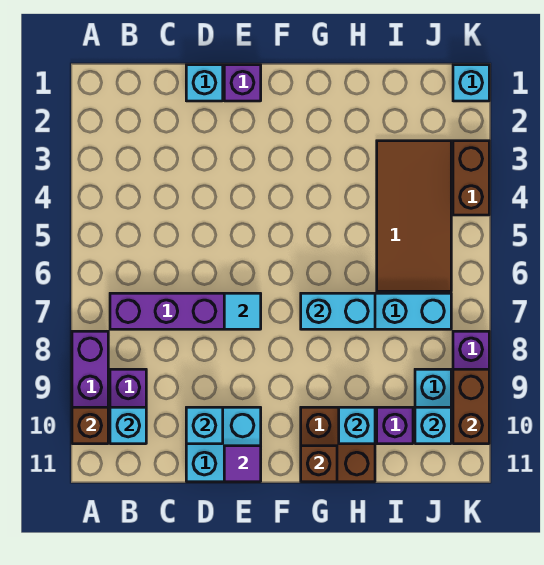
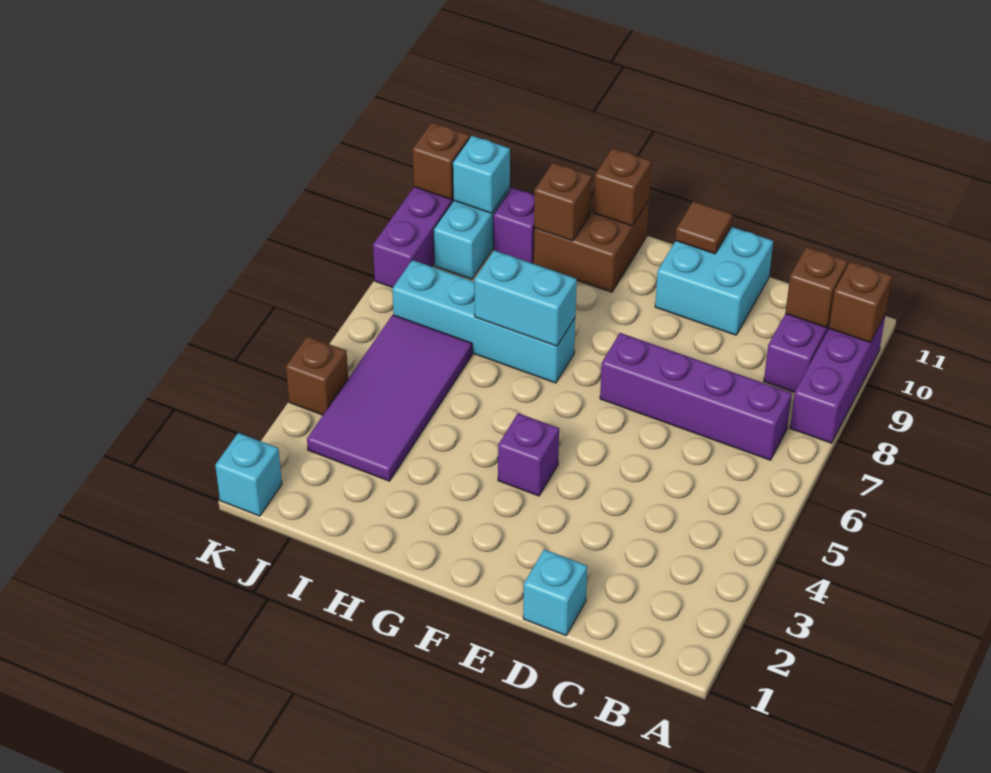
cyan brick B10 level 2 -> brown brick B10 level 2
cyan brick D10 level 2 -> none
purple brick E1 level 1 -> purple brick F4 level 1
cyan tile E7 level 2 -> none
purple tile E11 level 2 -> brown tile E11 level 2
cyan brick H10 level 2 -> brown brick H10 level 2
brown tile I3:J6 level 1 -> purple tile I3:J6 level 1
brown brick K3:K4 level 1 -> brown brick K4 level 1
brown brick K9:K10 level 2 -> brown brick K10 level 2

